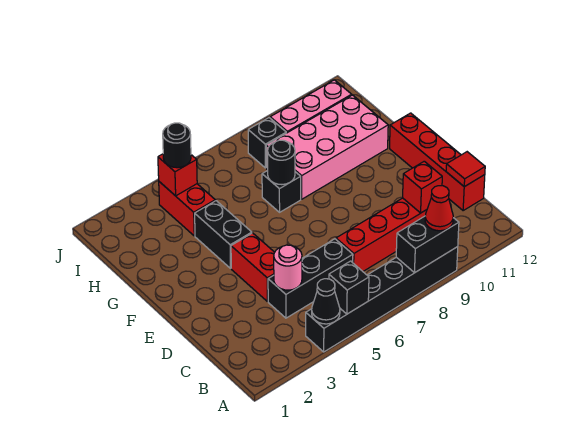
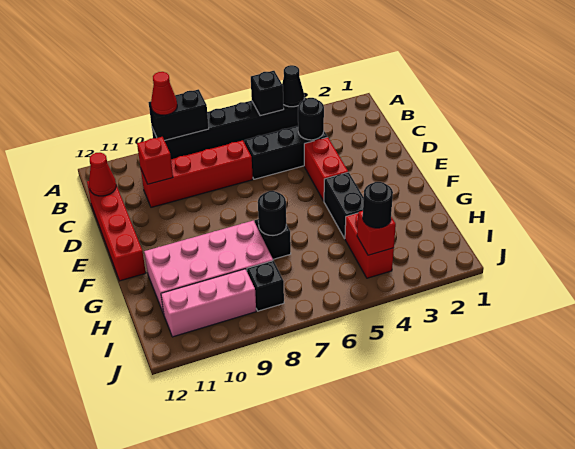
pink round brick C4 level 2 -> black round brick C4 level 2
red tile C12 level 2 -> red cone C12 level 2

